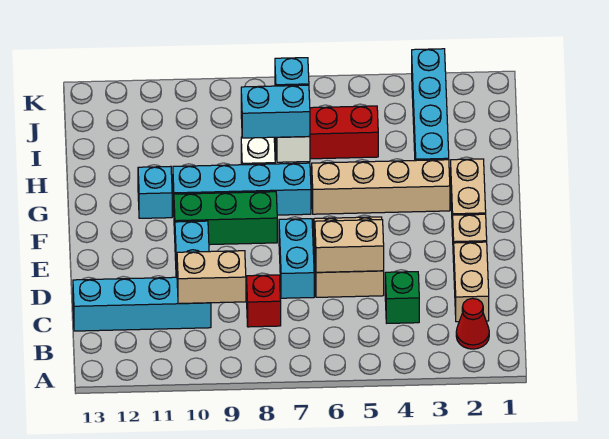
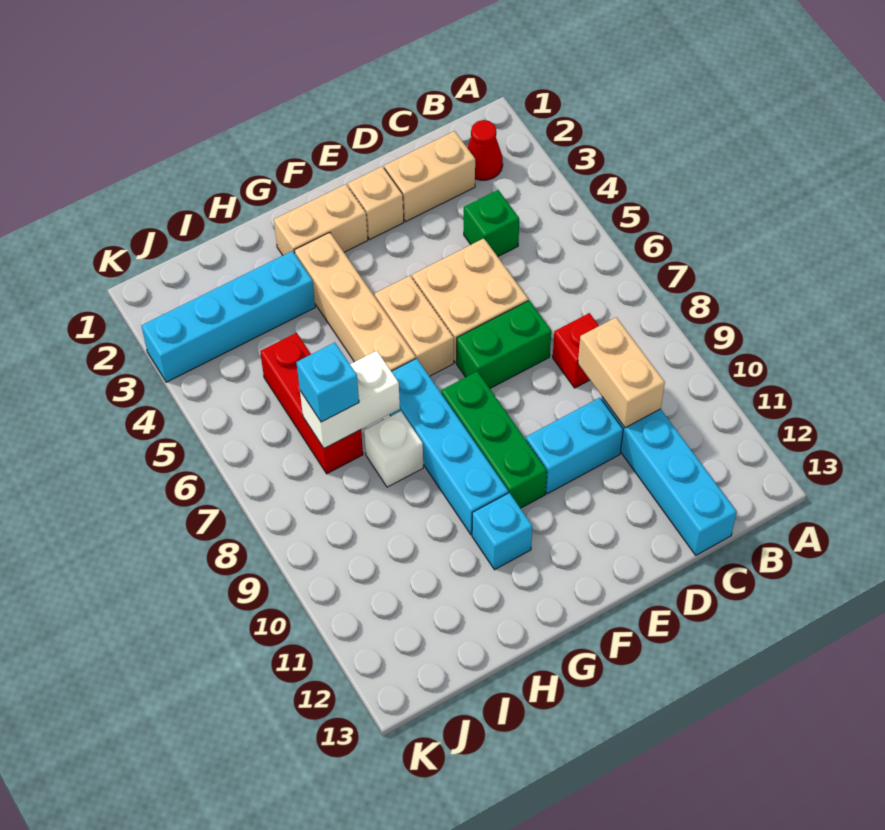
tan brick D5:D6 level 2 -> tan brick F5:F6 level 1
cyan brick D7:E7 level 1 -> green brick D7:E7 level 1
cyan brick H7:H8 level 3 -> none

